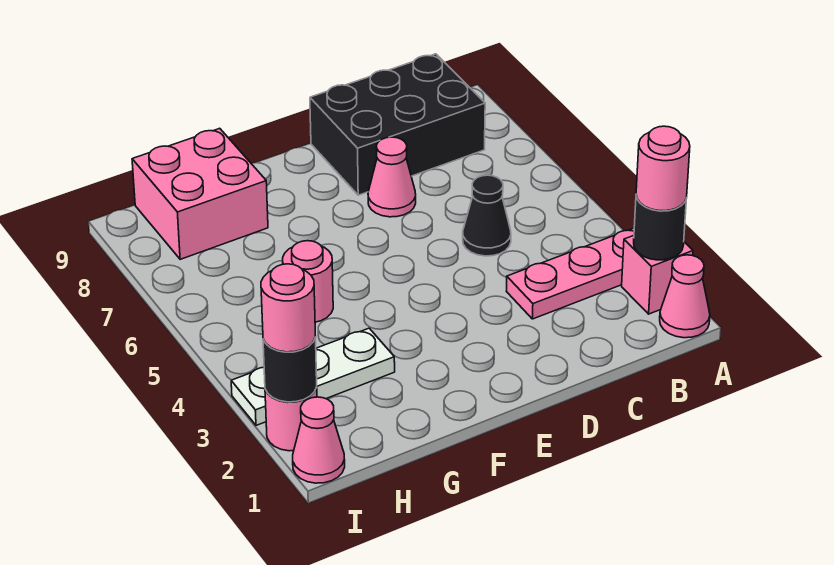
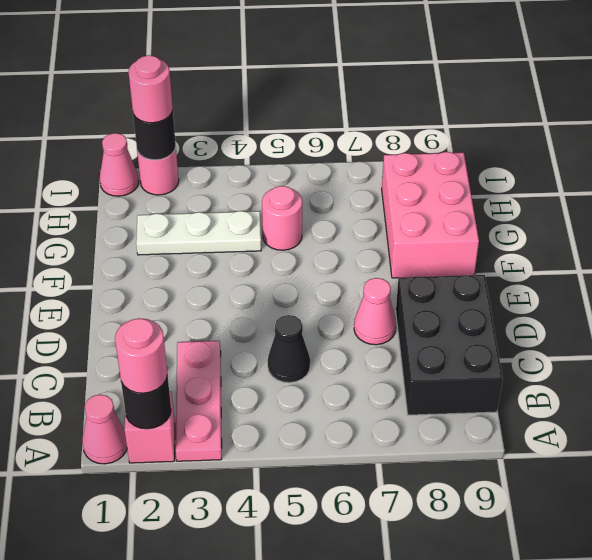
white plate G3:I3 level 1 -> white plate G2:G4 level 1
pink brick G8:H9 level 1 -> pink brick F8:H9 level 1

